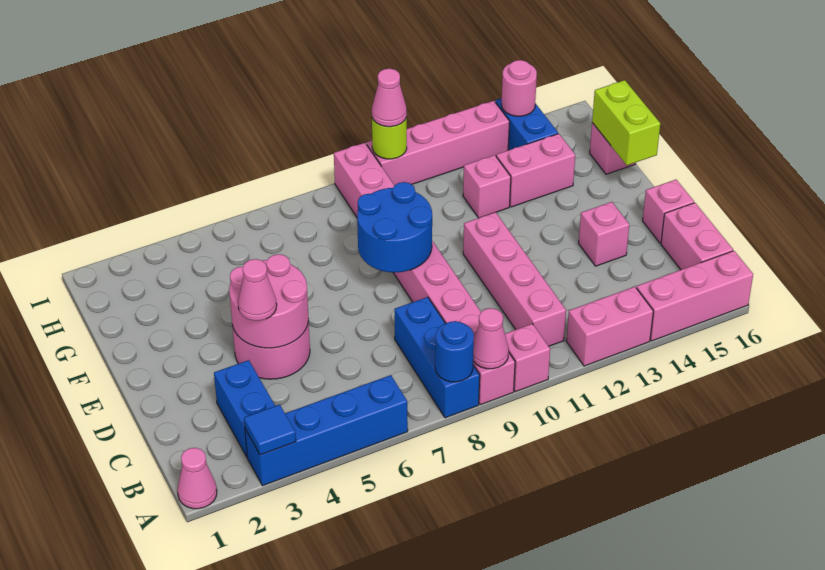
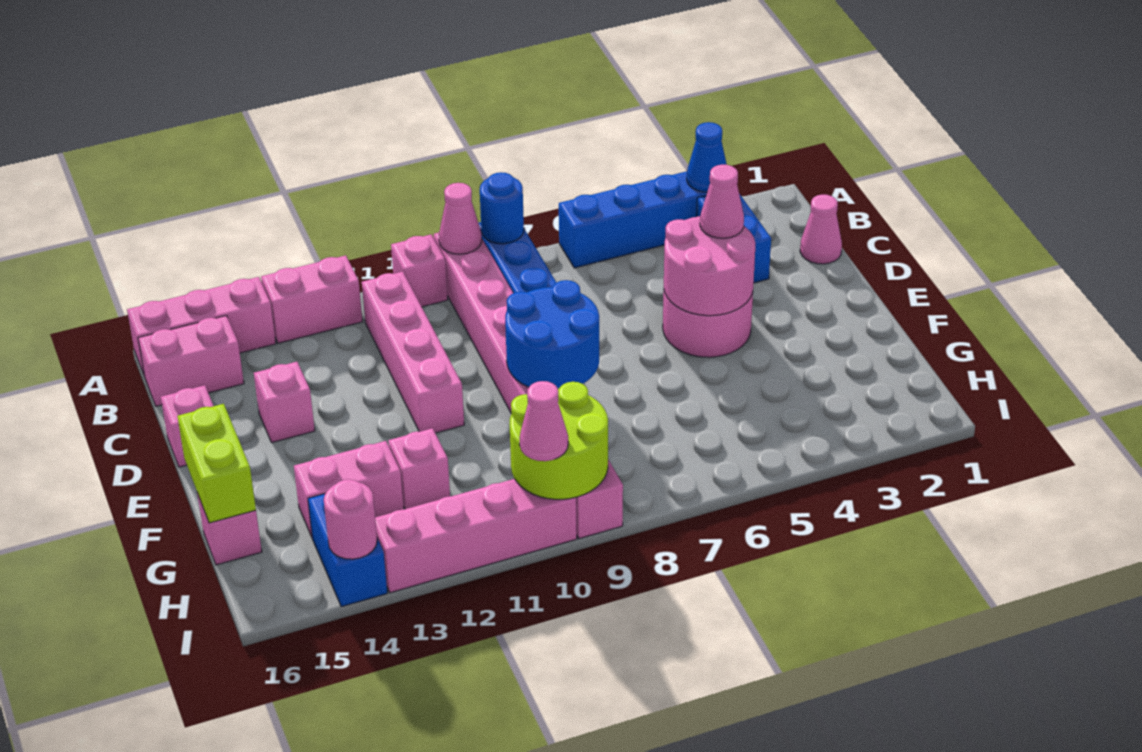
pink cone A1 level 1 -> pink cone C1 level 1
blue tile A3 level 2 -> blue cone A3 level 2
pink brick B16:C16 level 1 -> pink brick B15:B16 level 1
lime round brick I10 level 2 -> lime round brick H9:I10 level 2

